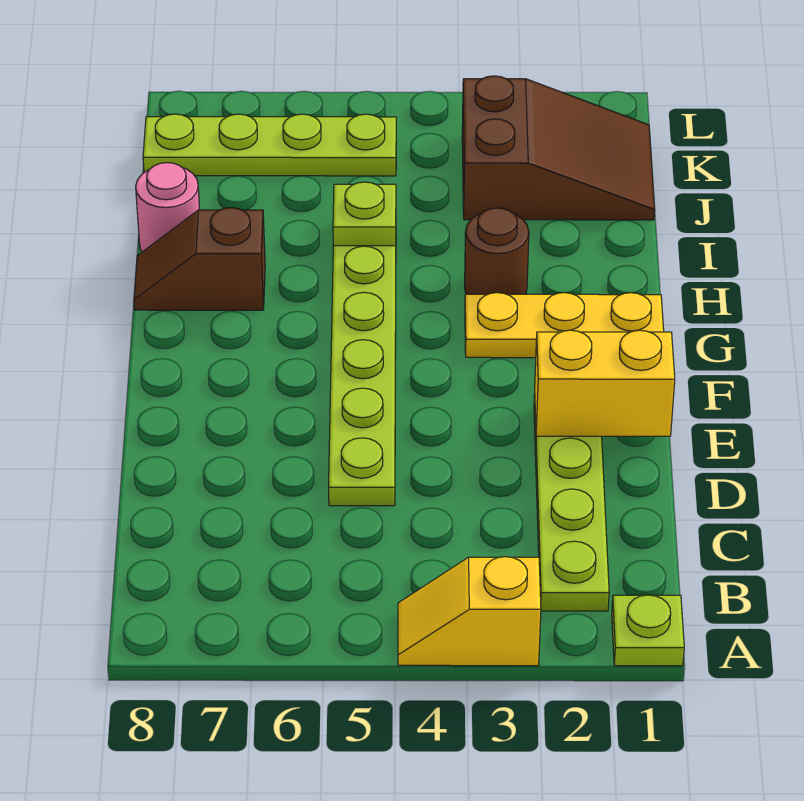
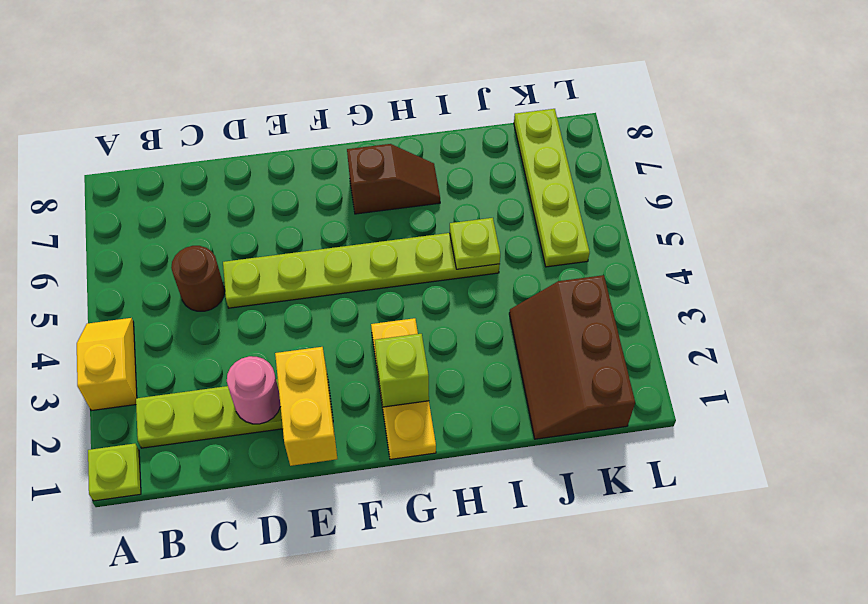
none -> lime brick G2 level 2
brown round brick H3 level 1 -> brown round brick C5 level 1
brown slope H7:H8 level 1 top 7 -> brown slope G7:H7 level 1 top G
pink round brick I8 level 1 -> pink round brick D2 level 2
brown slope J1:K3 level 1 top 3 -> brown slope J1:K3 level 1 top K

